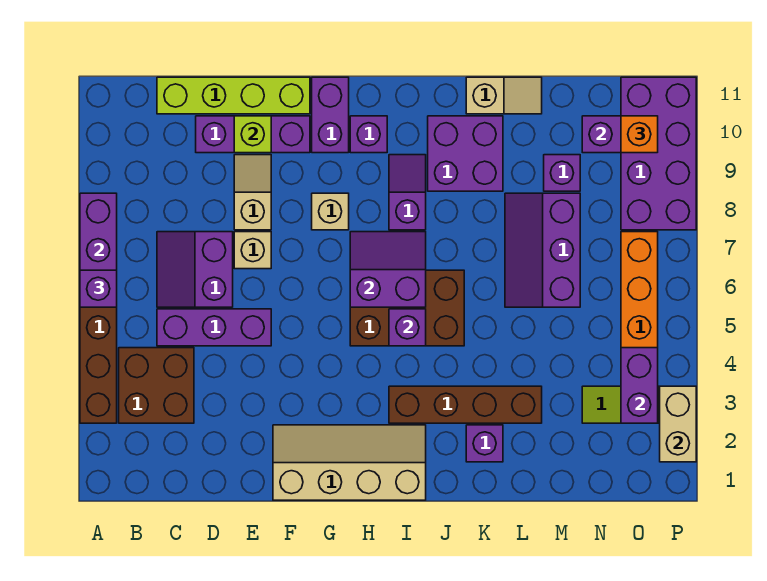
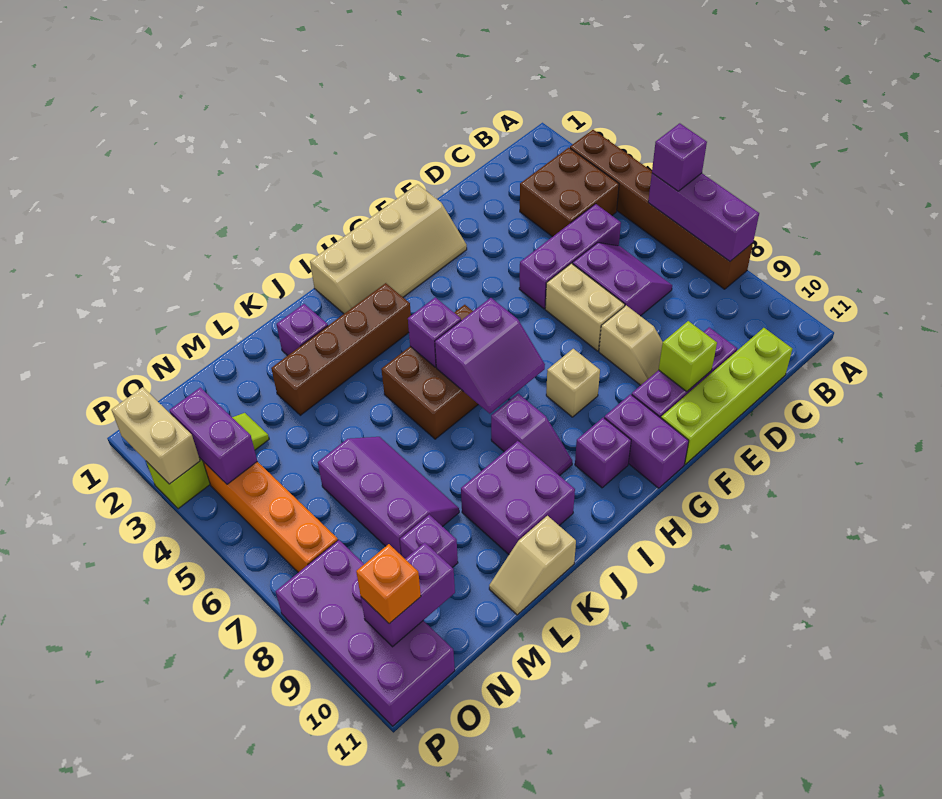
tan brick E7 level 1 -> tan brick E6:E7 level 1

